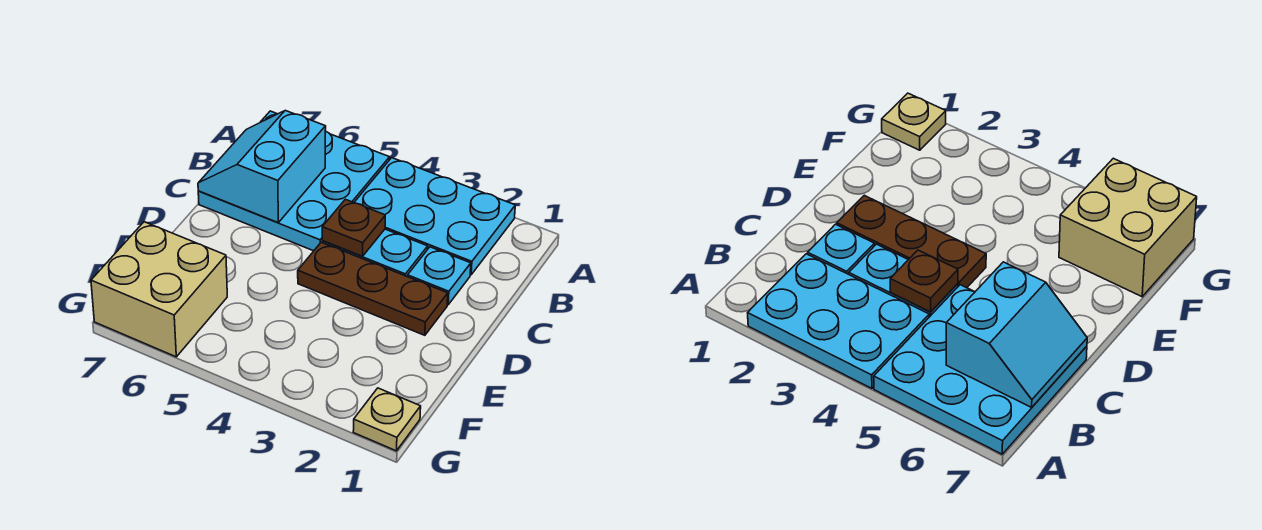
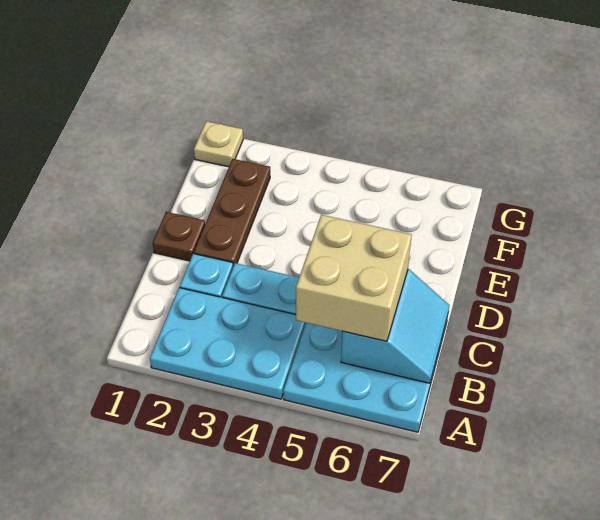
brown plate C4 level 2 -> brown plate D1 level 1
brown plate D2:D4 level 1 -> brown plate D2:F2 level 1
tan brick F6:G7 level 1 -> tan brick B5:C6 level 3

